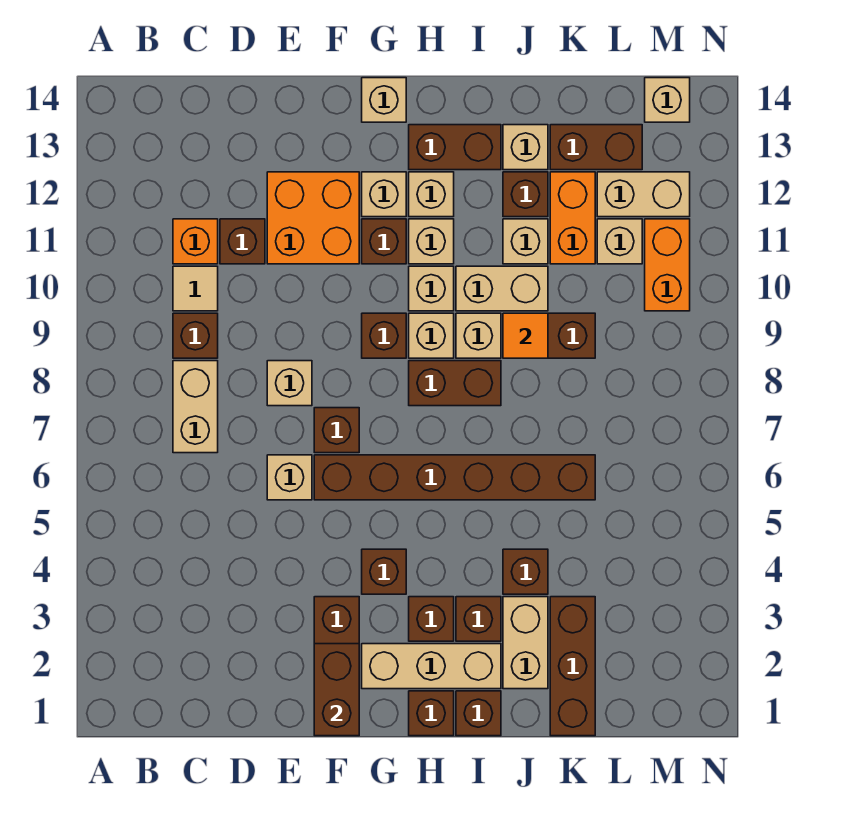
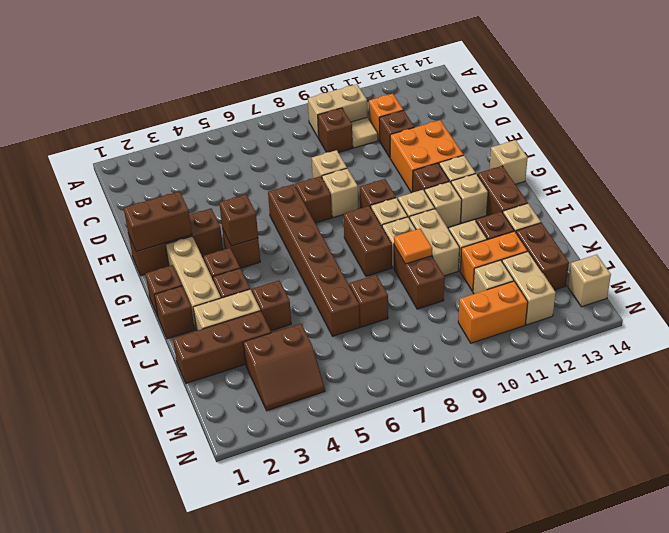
tan brick C7:C8 level 1 -> tan brick B9:B10 level 1
tan brick E6 level 1 -> tan brick F8 level 1
none -> brown brick G4 level 2
none -> brown brick K7 level 1
none -> brown slope L3:M4 level 1 top L

